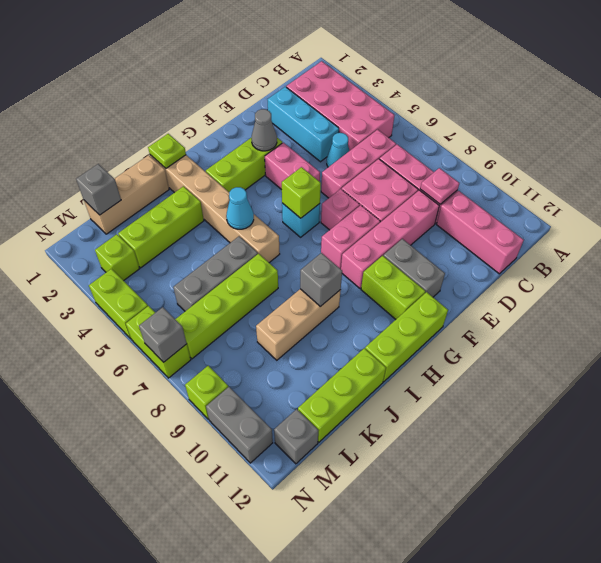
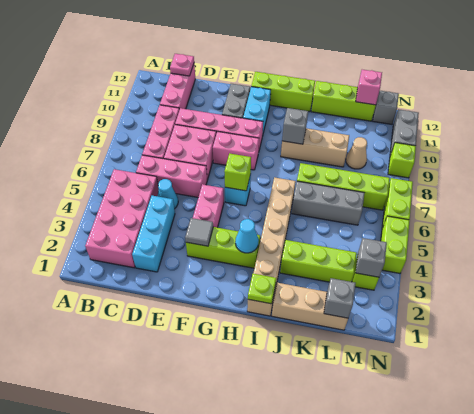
pink plate C9 level 2 -> pink plate C12 level 2
grey cone F3 level 2 -> grey tile F3 level 2
pink brick F7 level 1 -> pink brick L12 level 2
lime brick G10:G11 level 1 -> cyan brick G10:G11 level 1
cyan cone I5 level 2 -> cyan cone H3 level 2
none -> tan cone L9 level 1
grey brick N7 level 2 -> grey brick M3 level 2

